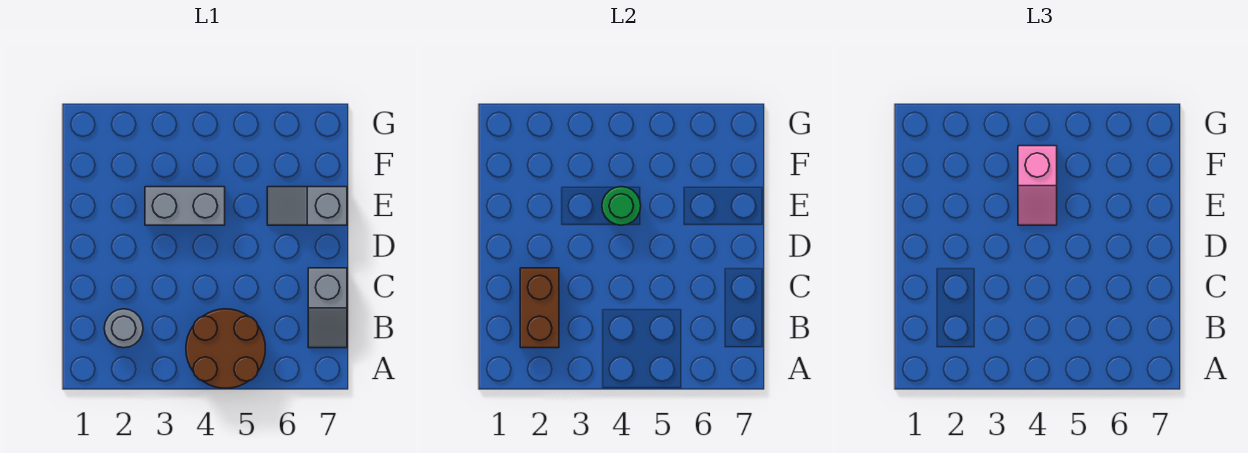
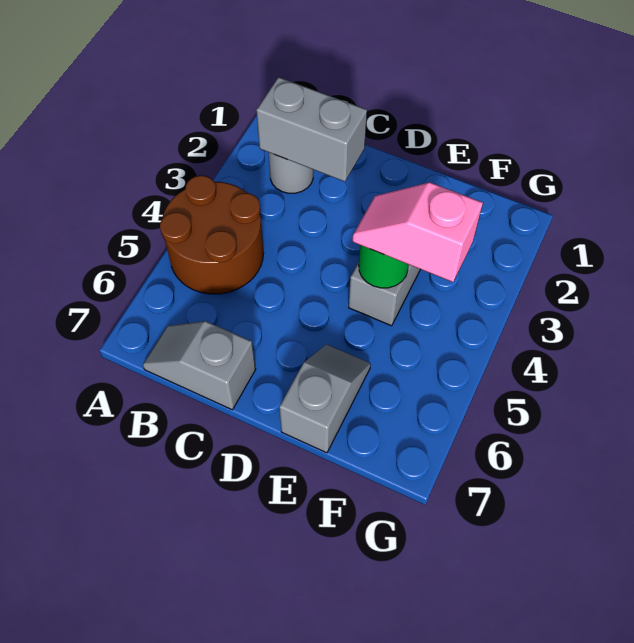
brown brick B2:C2 level 2 -> grey brick B2:C2 level 2

